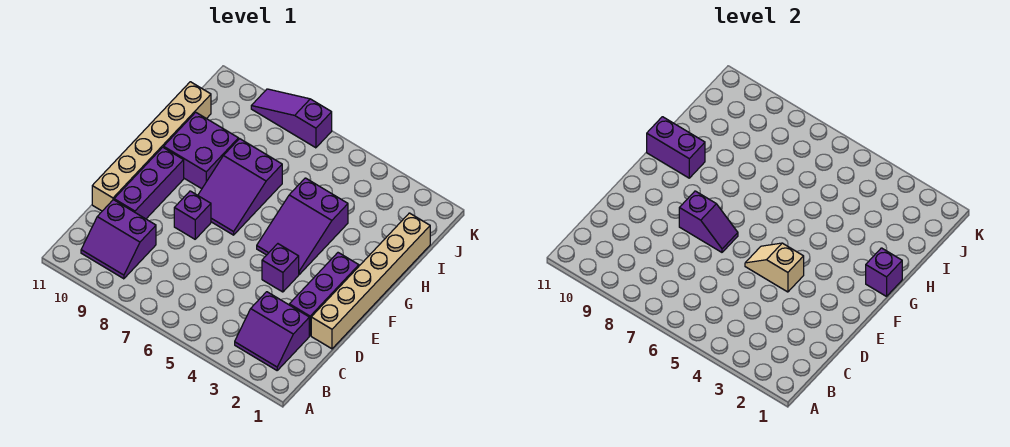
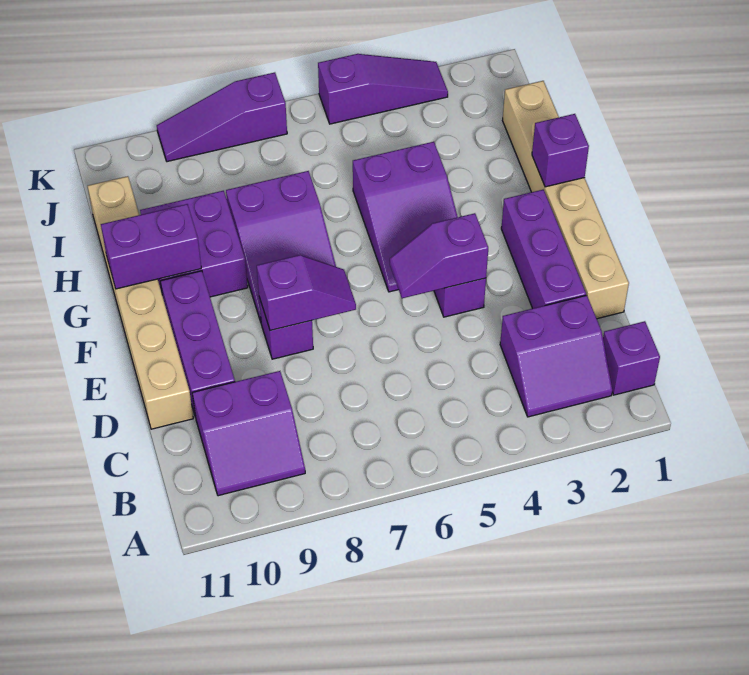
none -> purple brick B1 level 1
tan slope E4:E5 level 2 top 4 -> purple slope E4:E5 level 2 top 4
none -> purple slope K3:K5 level 1 top 5

